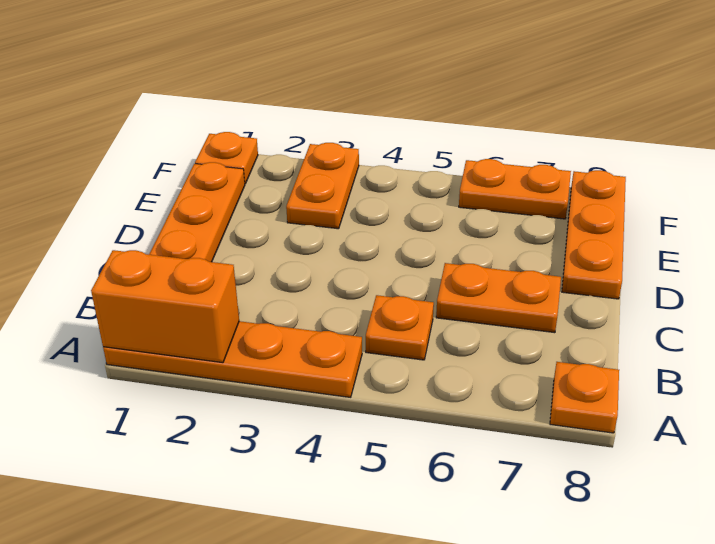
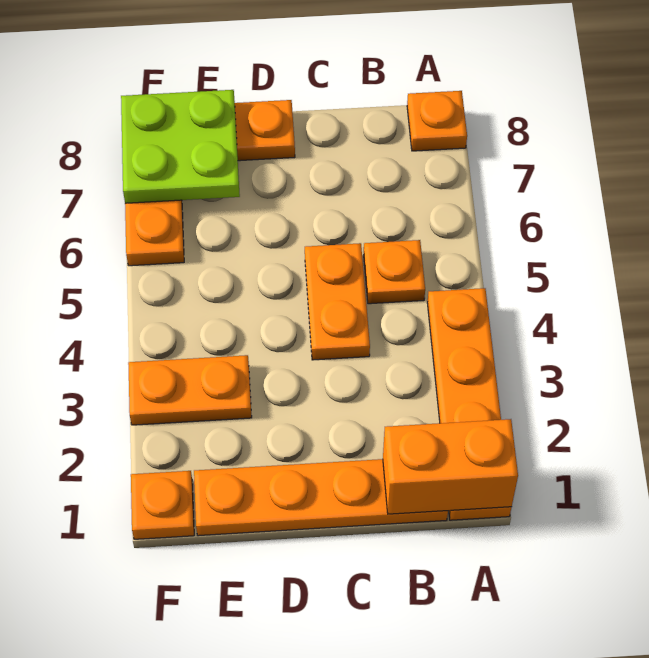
orange brick A1:A2 level 2 -> orange brick A1:B1 level 2
orange plate C6:C7 level 1 -> orange plate C4:C5 level 1
none -> lime plate E7:F8 level 2

